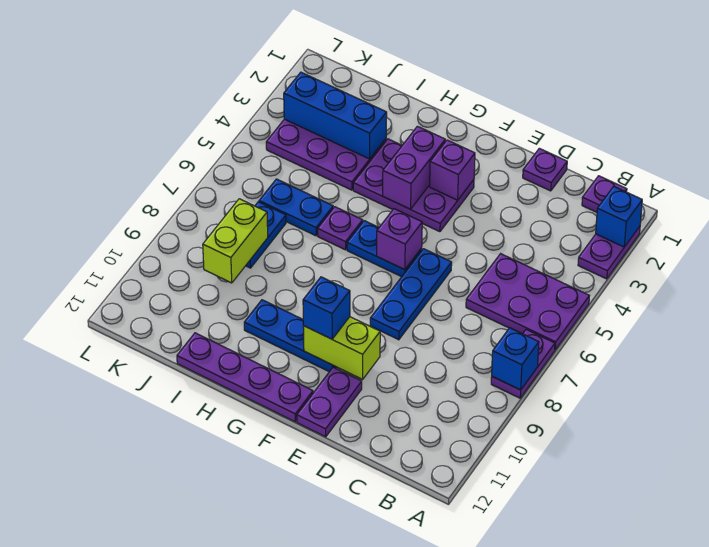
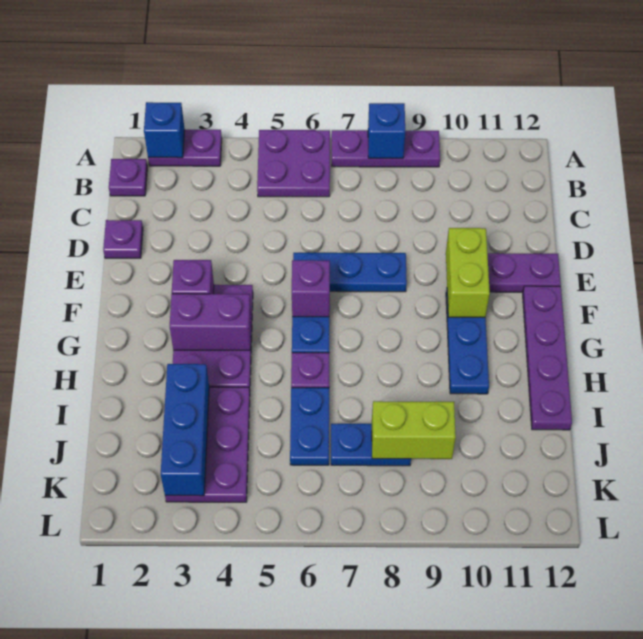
purple plate A5:C6 level 1 -> purple plate A5:B6 level 1
purple plate A7:A8 level 1 -> purple plate A7:A9 level 1
blue brick F10 level 3 -> none

